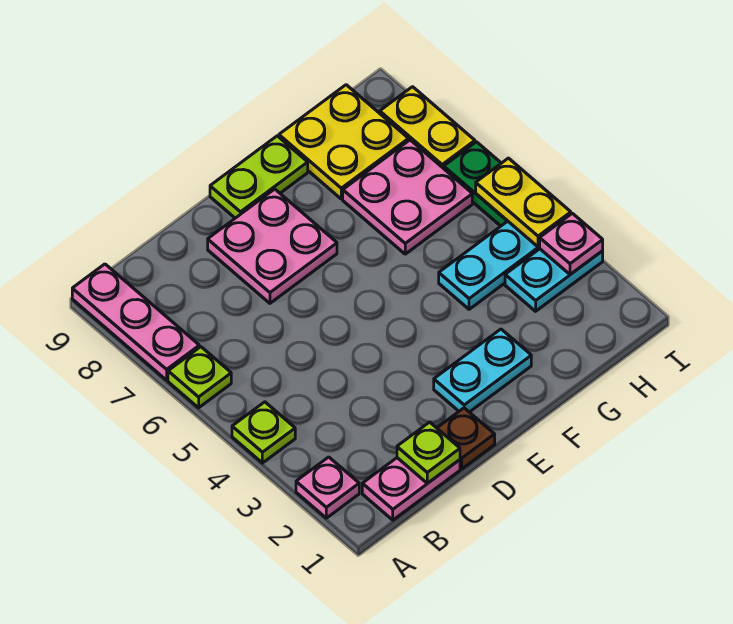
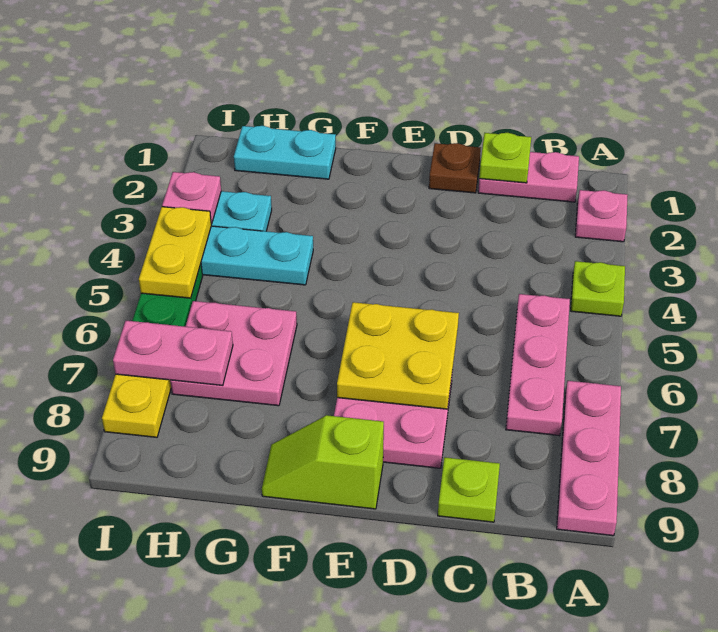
lime plate A6 level 1 -> lime plate C9 level 1
none -> pink plate B5:B7 level 1
cyan plate E2:F2 level 1 -> cyan plate G1:H1 level 1
lime plate E9:F9 level 1 -> lime slope E9:F9 level 1 top E
yellow plate G8:H9 level 1 -> yellow plate D6:E7 level 2
none -> pink plate H7:I7 level 2

